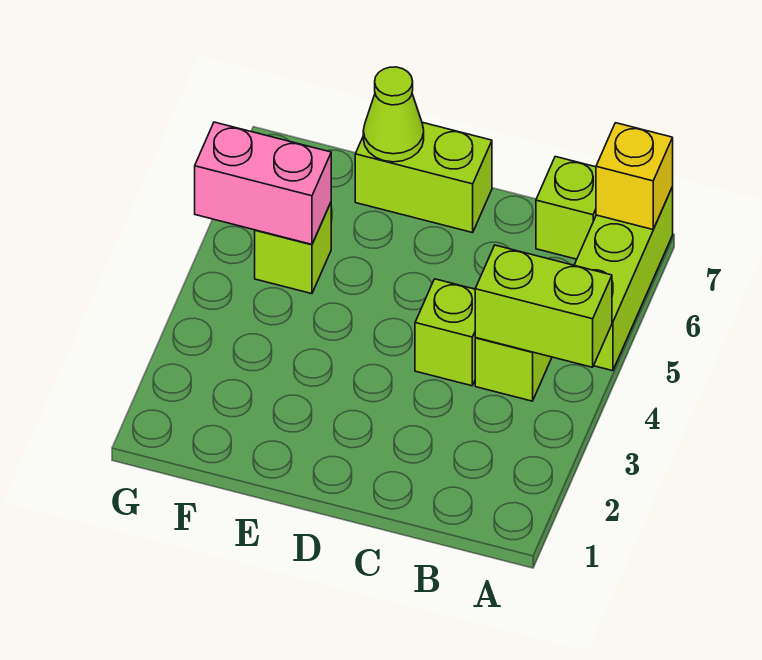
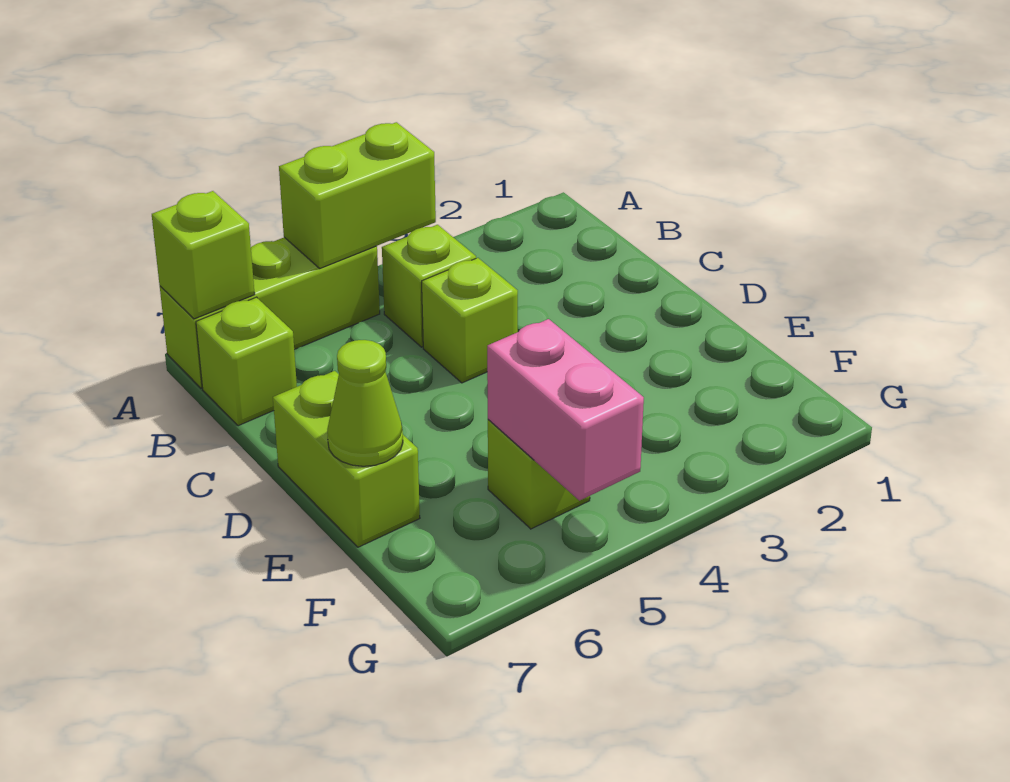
lime brick A4:B4 level 2 -> lime brick A4:A5 level 2
yellow brick A7 level 2 -> lime brick A7 level 2

